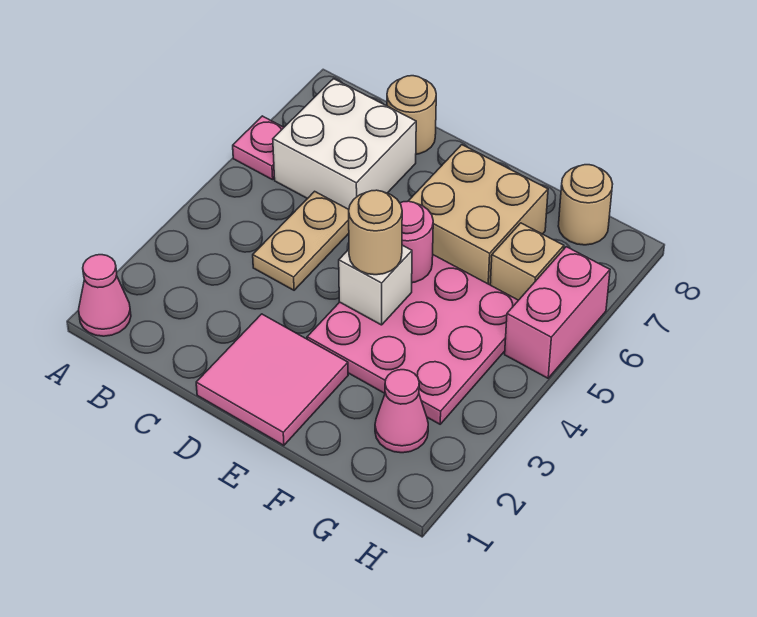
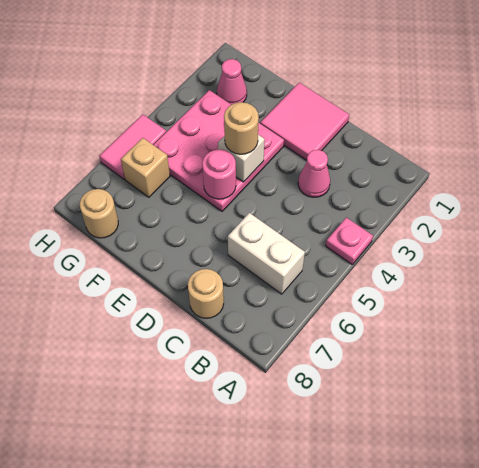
pink cone A1 level 1 -> pink cone C3 level 1
pink plate A6 level 1 -> pink plate A4 level 1
white brick B6:C7 level 1 -> white brick B6:C6 level 1
tan plate C4:C5 level 1 -> none
tan brick E6:F7 level 1 -> none
pink brick H5:H6 level 1 -> pink tile H5:H6 level 1

